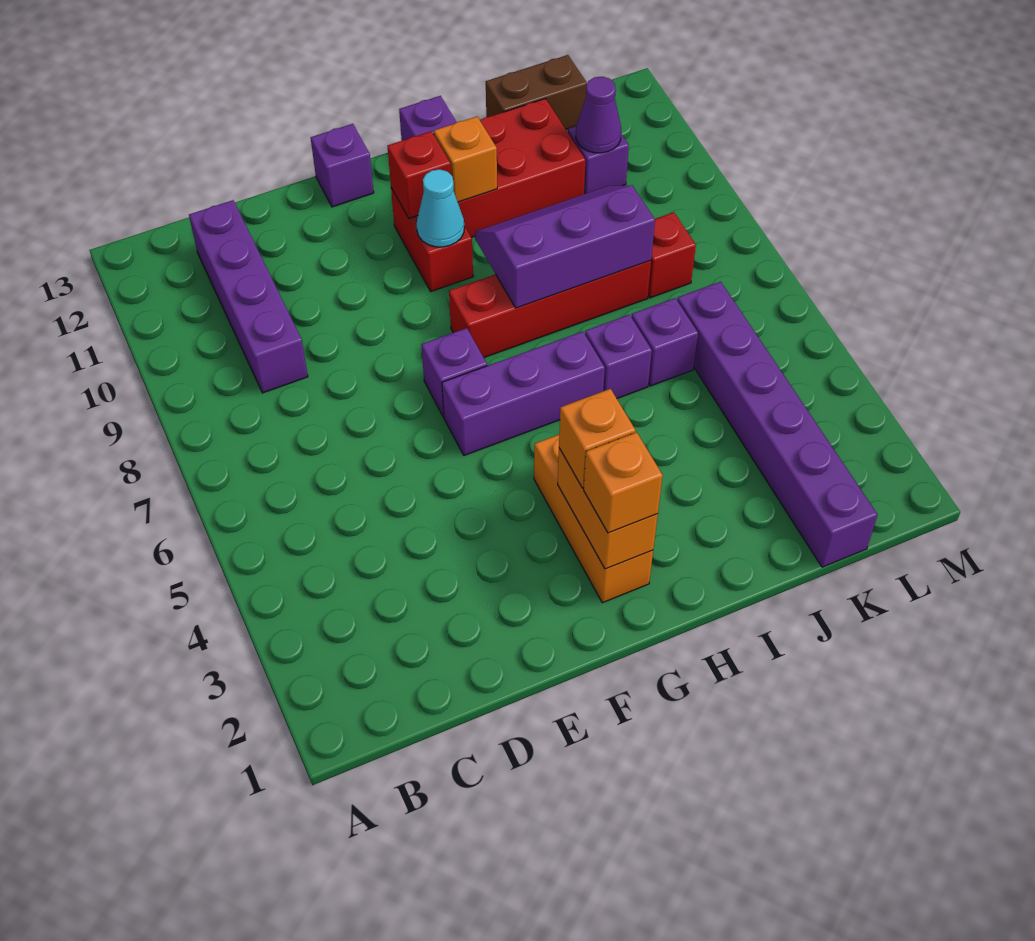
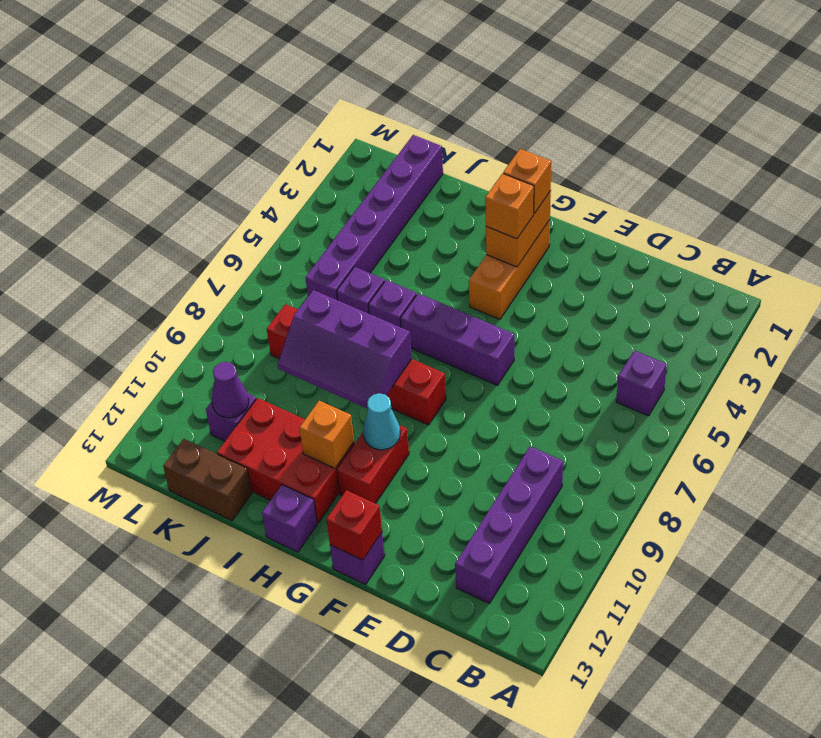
purple brick F7 level 1 -> purple brick B5 level 1
red brick G11 level 2 -> red brick F13 level 2

